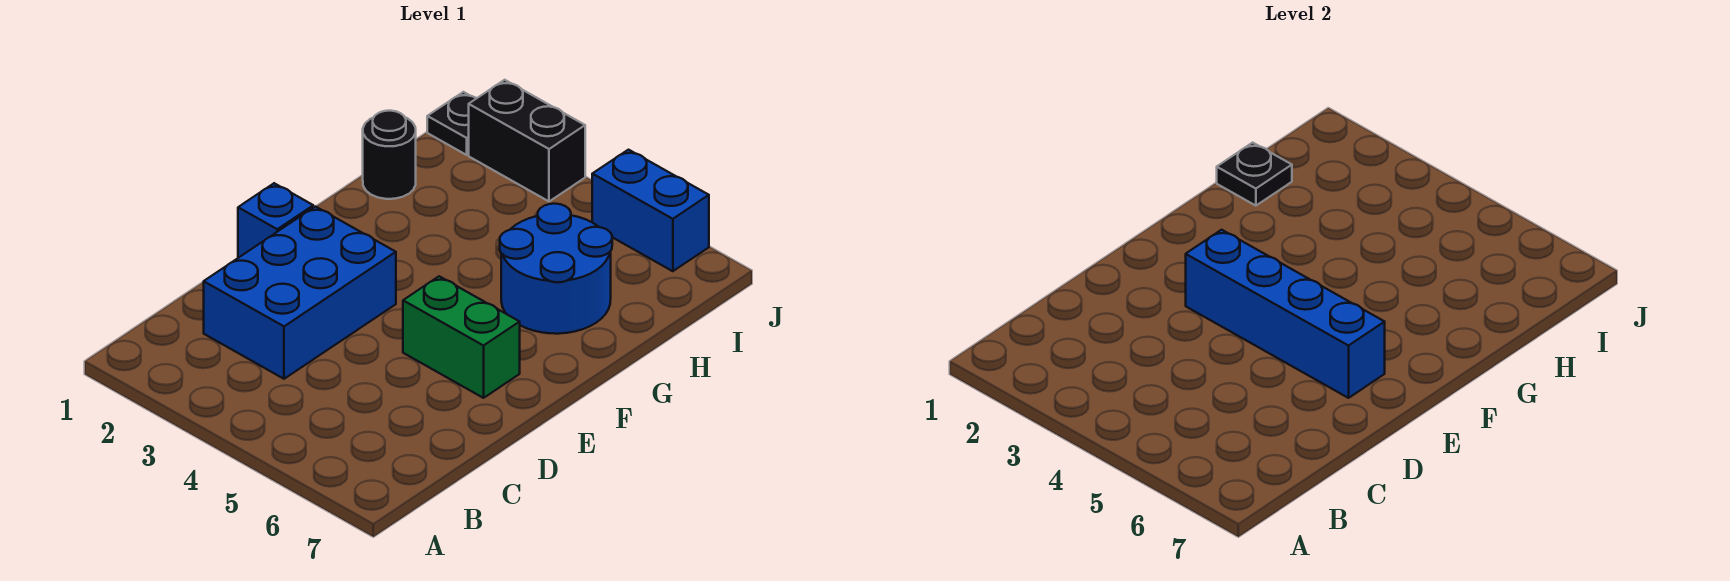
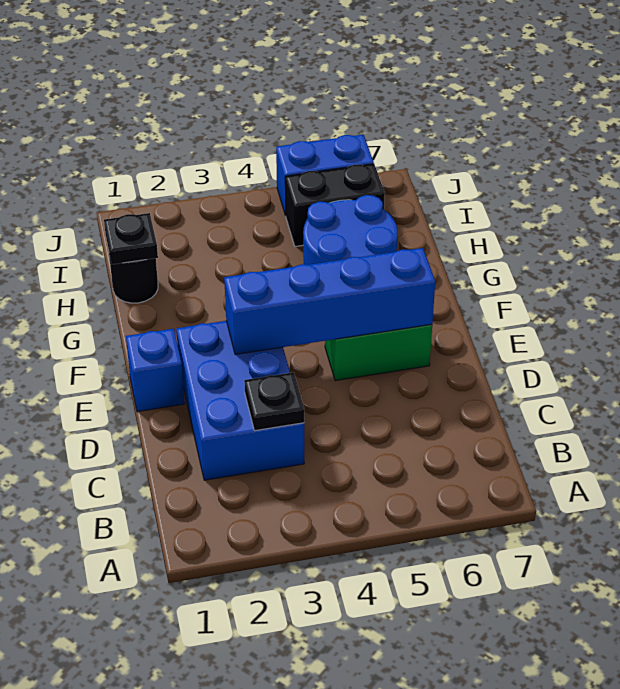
black plate J1 level 1 -> black plate C3 level 2
black brick J2:J3 level 1 -> black brick I5:I6 level 1

